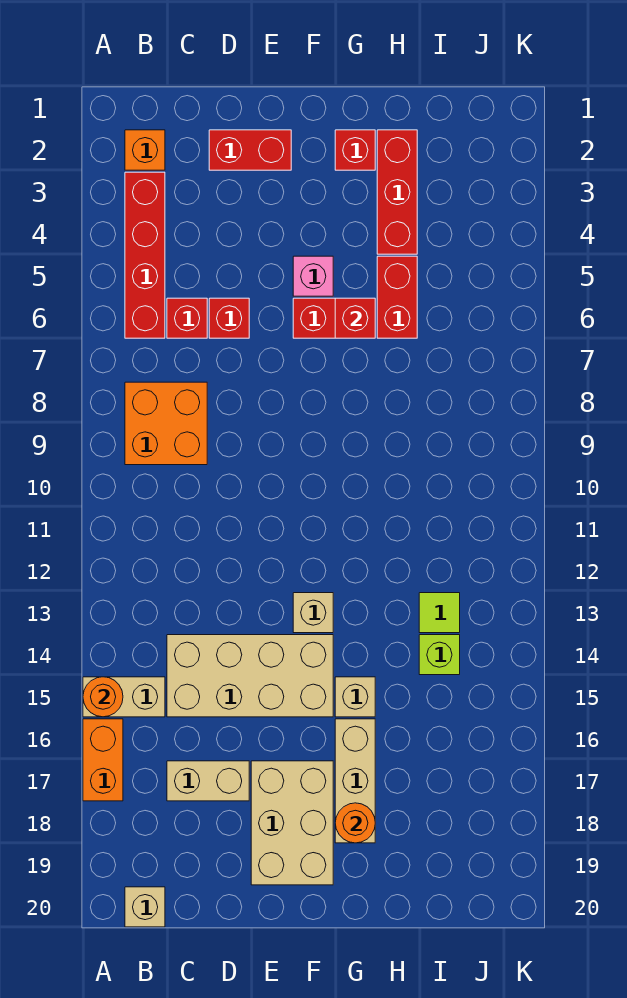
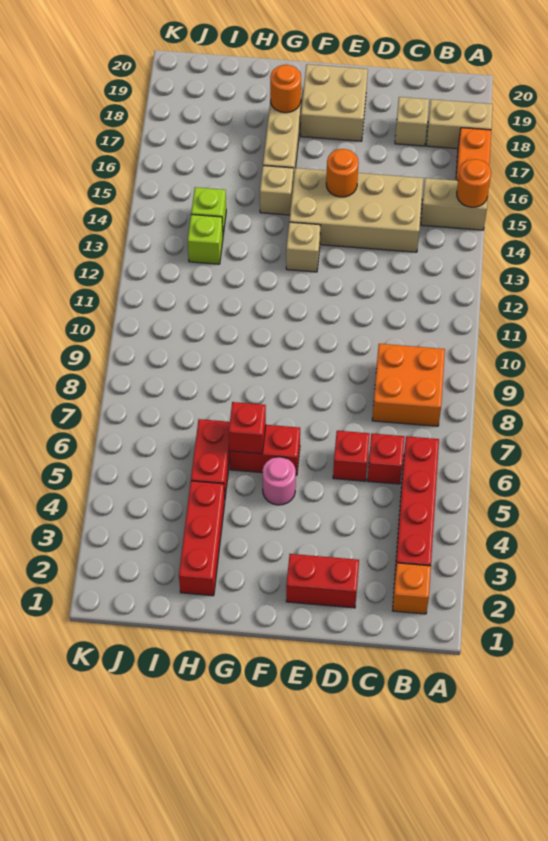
tan brick B20 level 1 -> tan brick C18 level 1
tan brick C17:D17 level 1 -> tan brick A18:B18 level 1
none -> orange round brick E15 level 2
tan brick E17:F19 level 1 -> tan brick E18:F19 level 1
pink brick F5 level 1 -> pink round brick F5 level 1
red brick G2 level 1 -> none
lime tile I13 level 1 -> lime brick I13 level 1

